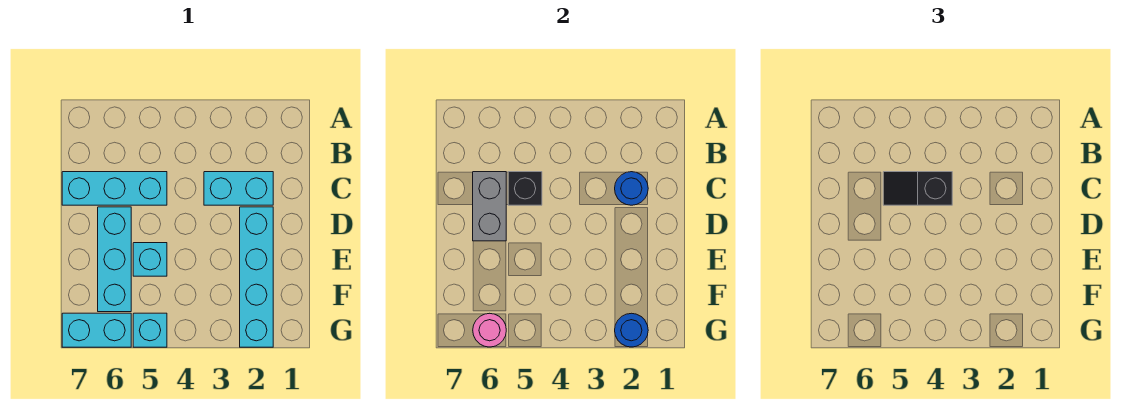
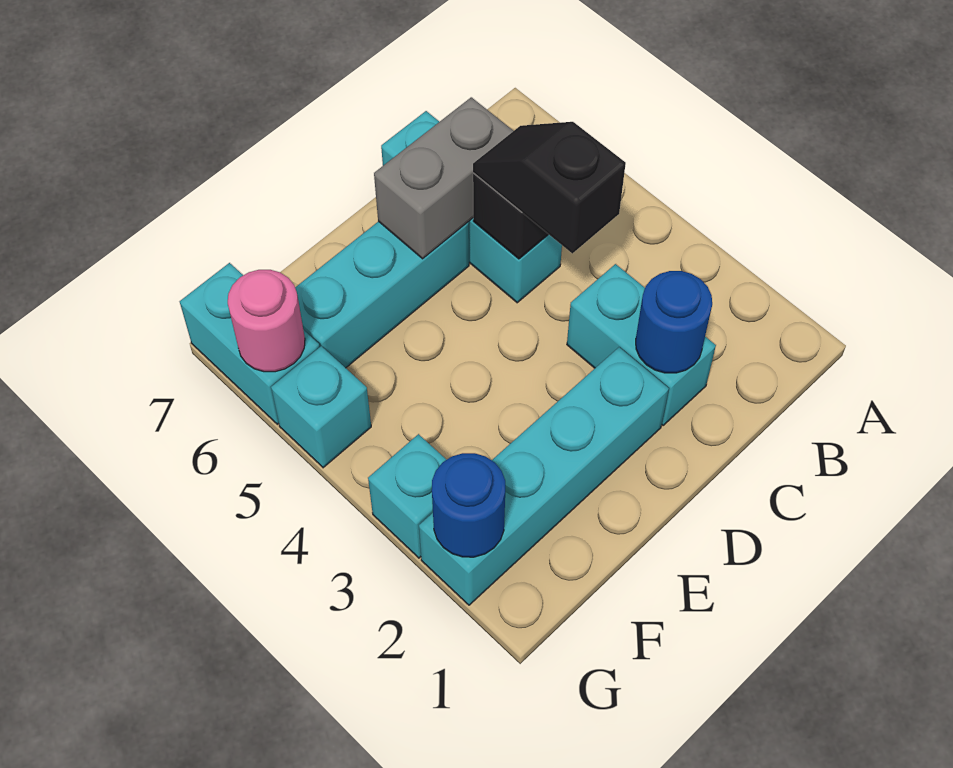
cyan brick E5 level 1 -> cyan brick G3 level 1

